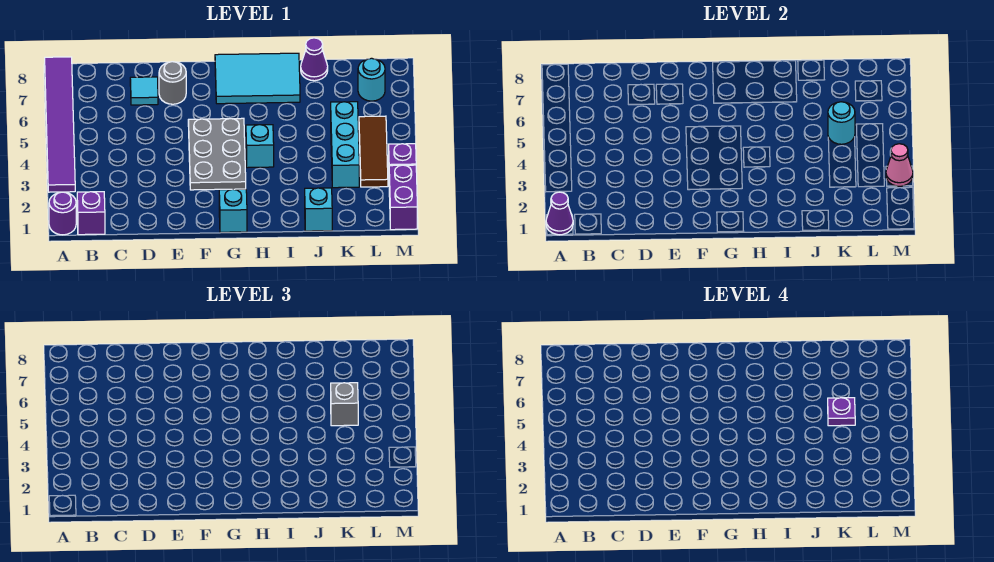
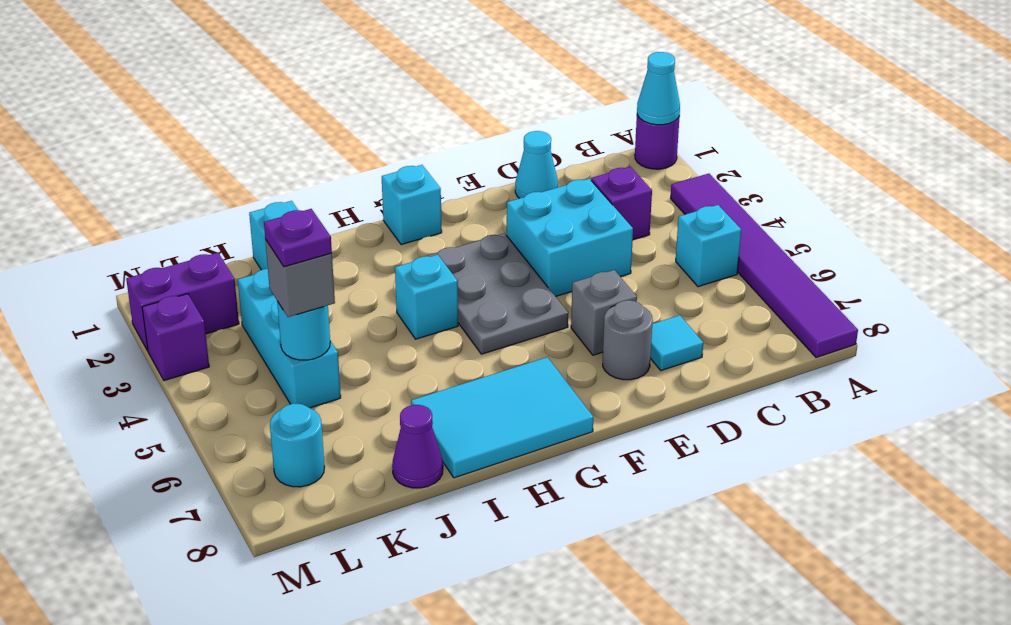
purple cone A1 level 2 -> cyan cone A1 level 2
purple brick B1 level 1 -> purple brick C3 level 1
none -> cyan brick B5 level 1
none -> cyan cone D1 level 1
none -> cyan brick D3:E4 level 1
none -> grey brick E6 level 1
brown tile L3:L5 level 1 -> none
purple brick M1:M2 level 1 -> purple brick L2:M2 level 1
pink cone M3 level 2 -> none

